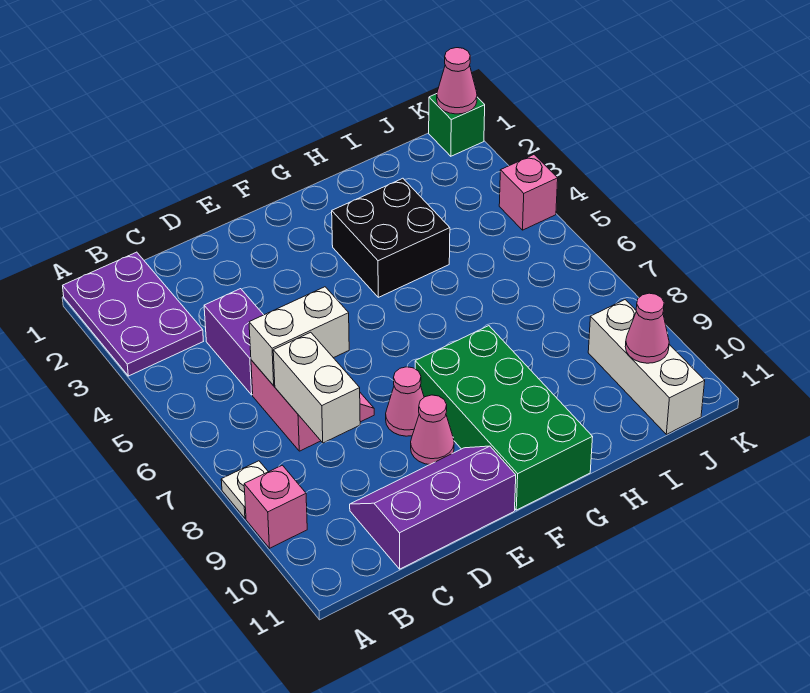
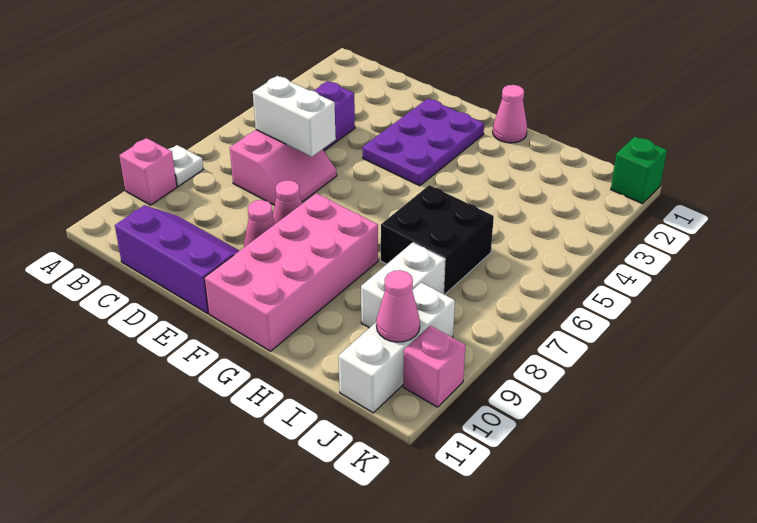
purple plate A1:B3 level 1 -> purple plate E2:F4 level 1
white brick C7:C8 level 2 -> white brick I8:I9 level 1
green brick F8:G11 level 1 -> pink brick F8:G11 level 1
black brick G3:H4 level 1 -> black brick H6:I7 level 1
pink cone K1 level 2 -> pink cone G1 level 1
pink brick K4 level 1 -> pink brick K10 level 1

